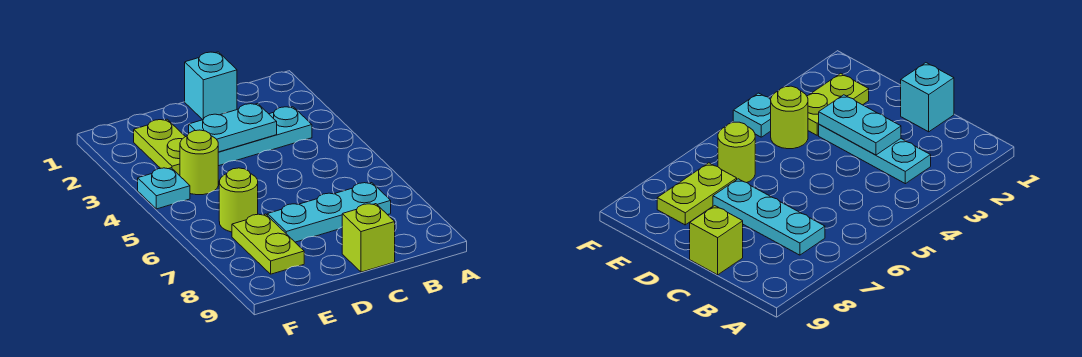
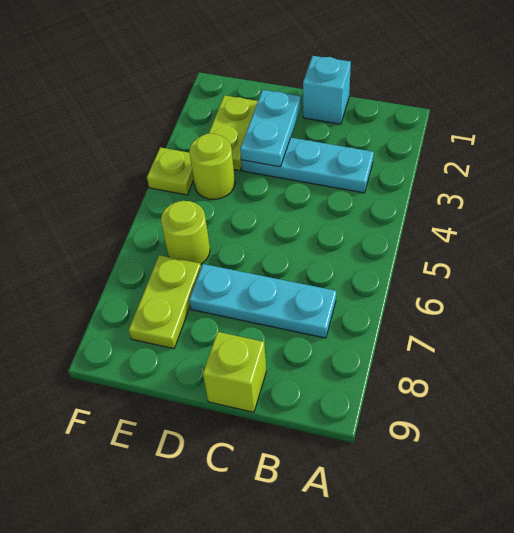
cyan plate C3:D3 level 2 -> cyan plate D2:D3 level 2
cyan plate F4 level 1 -> lime plate F4 level 1

